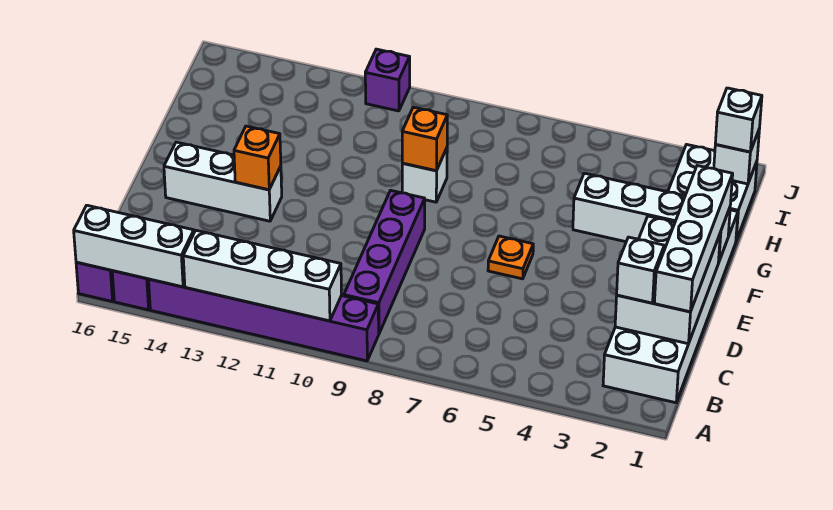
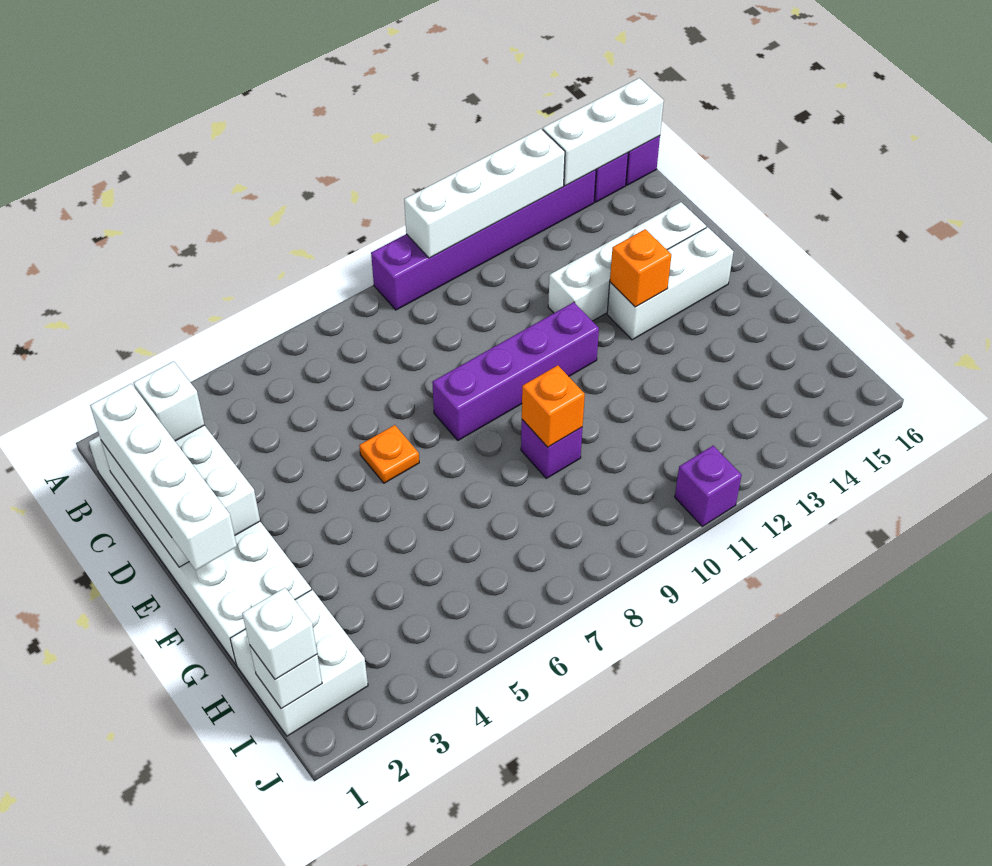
purple brick B9:E9 level 1 -> purple brick E8:E11 level 1
white brick F1:F4 level 2 -> white brick D12:D15 level 1
white brick G9 level 1 -> purple brick G9 level 1

